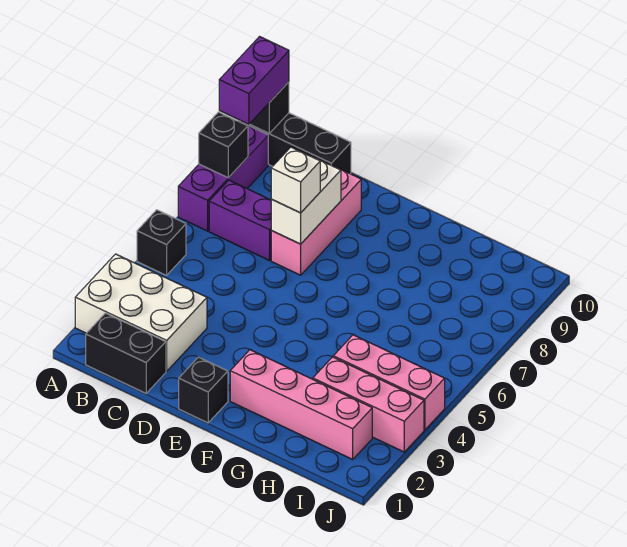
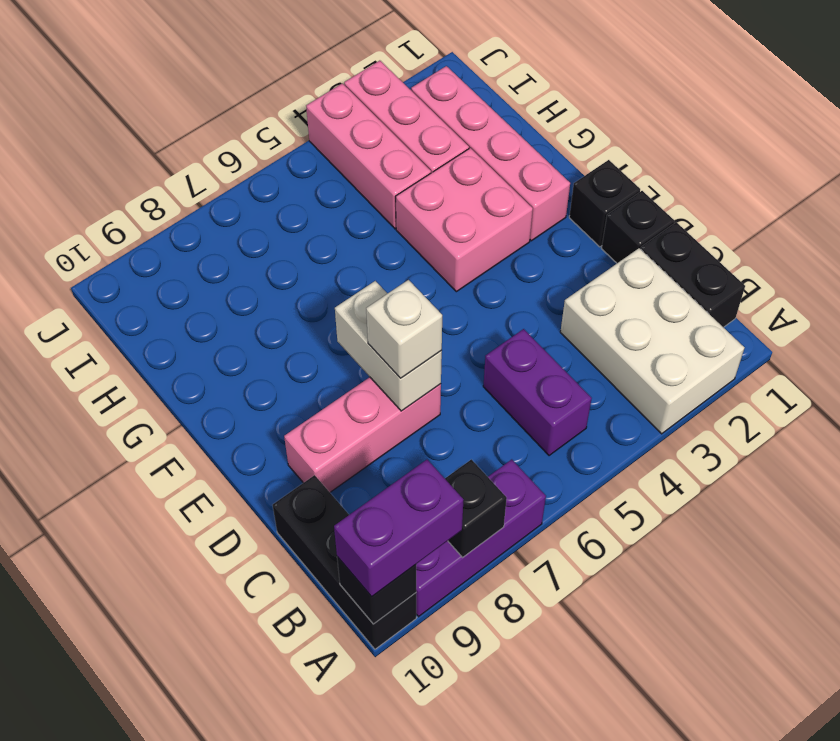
black brick A5 level 1 -> black brick D1 level 1
purple brick B7:C7 level 1 -> purple brick B5:C5 level 1
white brick D7:D8 level 2 -> white brick D7:E7 level 2
none -> pink brick F3:G4 level 1

